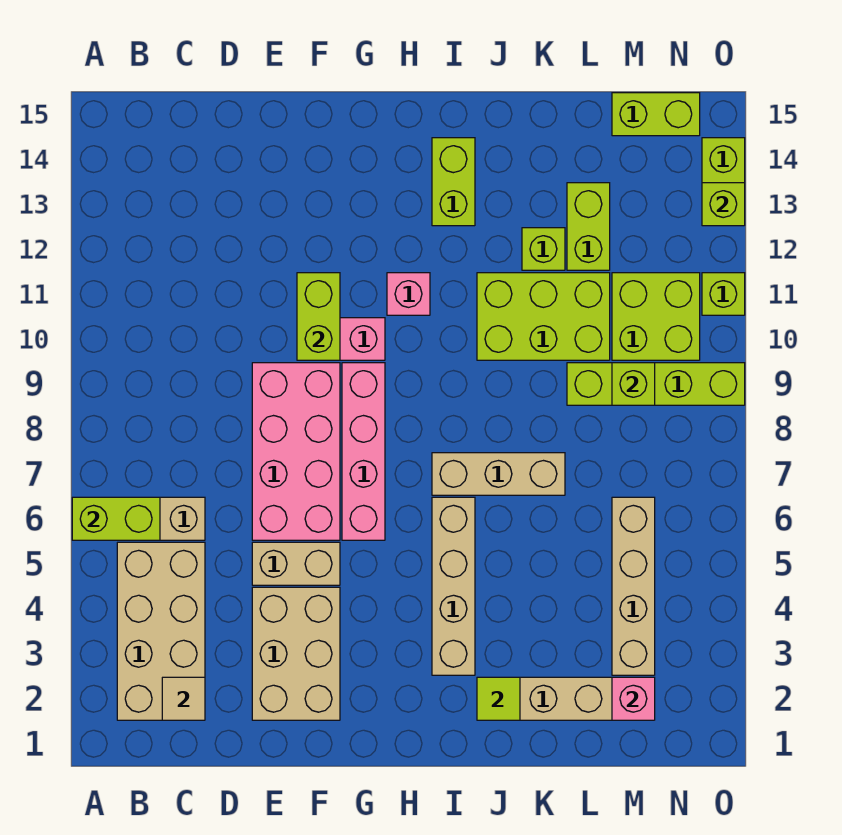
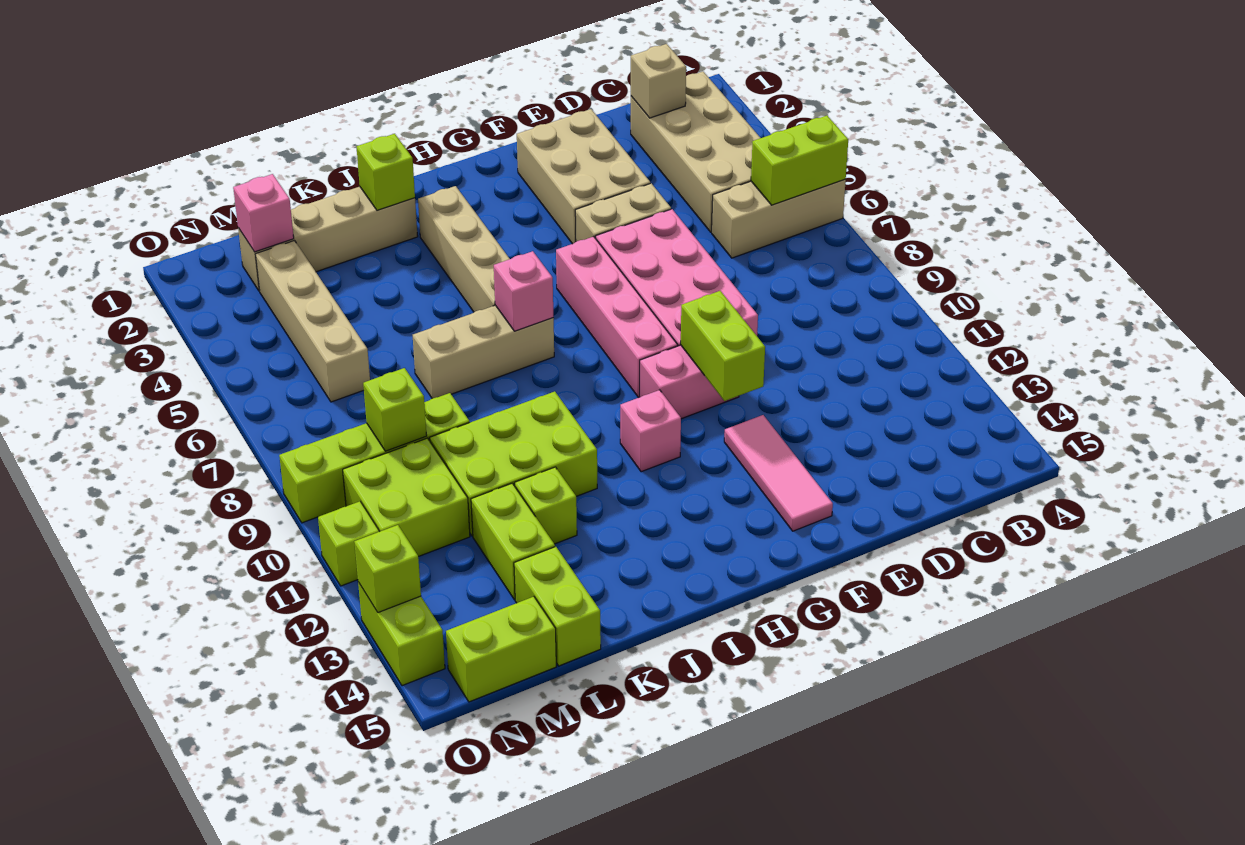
tan tile C2 level 2 -> tan brick C2 level 2
none -> pink tile F12:F14 level 1
none -> pink brick I7 level 2
lime brick I13:I14 level 1 -> lime brick L14:L15 level 1
lime tile J2 level 2 -> lime brick J2 level 2

